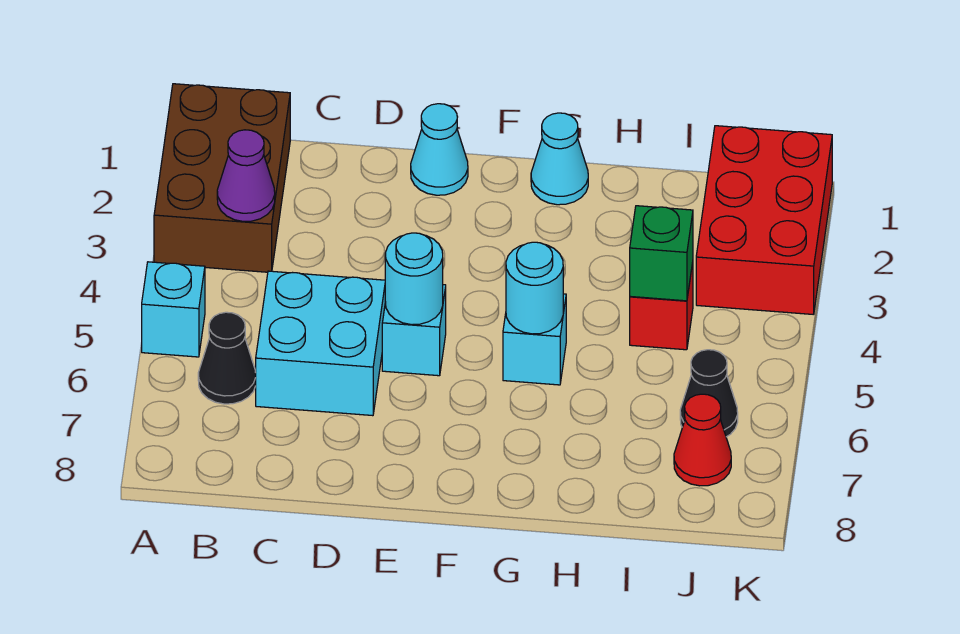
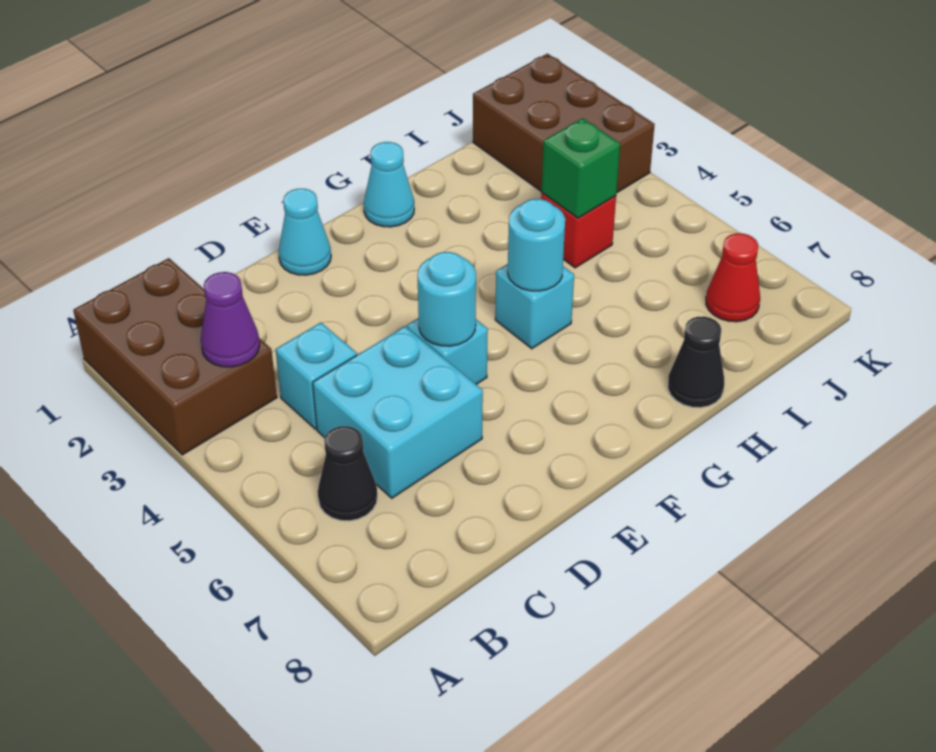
cyan brick A5 level 1 -> cyan brick C4 level 1
red brick J1:K3 level 1 -> brown brick J1:K3 level 1
black cone J6 level 1 -> black cone H8 level 1

